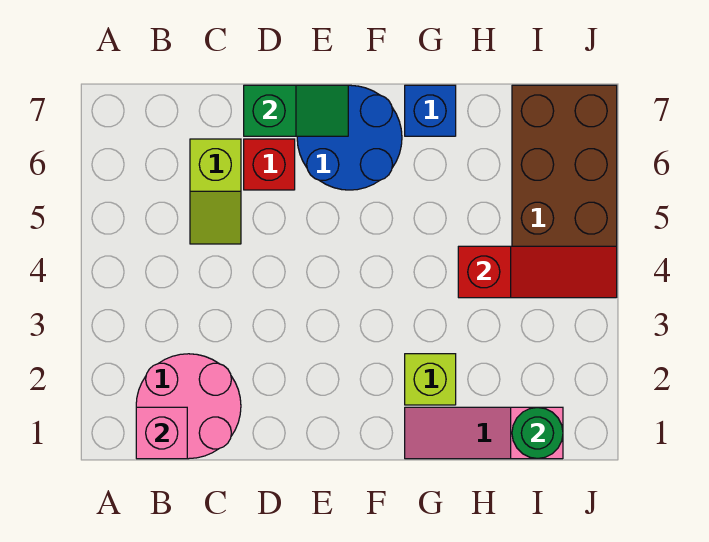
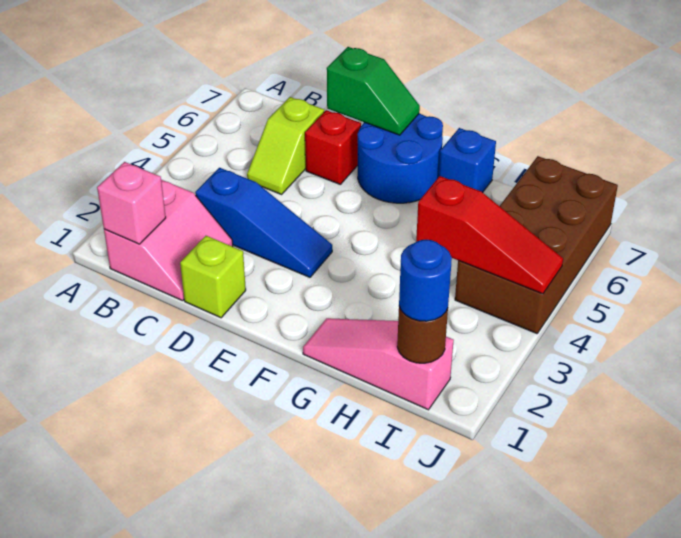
pink round brick B1:C2 level 1 -> pink slope B1:C2 level 1 top B
none -> blue slope C3:E3 level 1 top C
lime brick G2 level 1 -> lime brick D1 level 1
green round brick I1 level 2 -> brown round brick I1 level 2
none -> blue round brick I1 level 3

